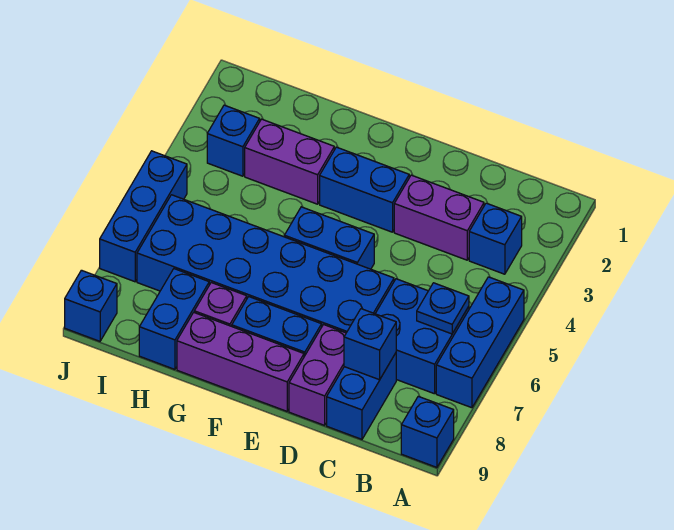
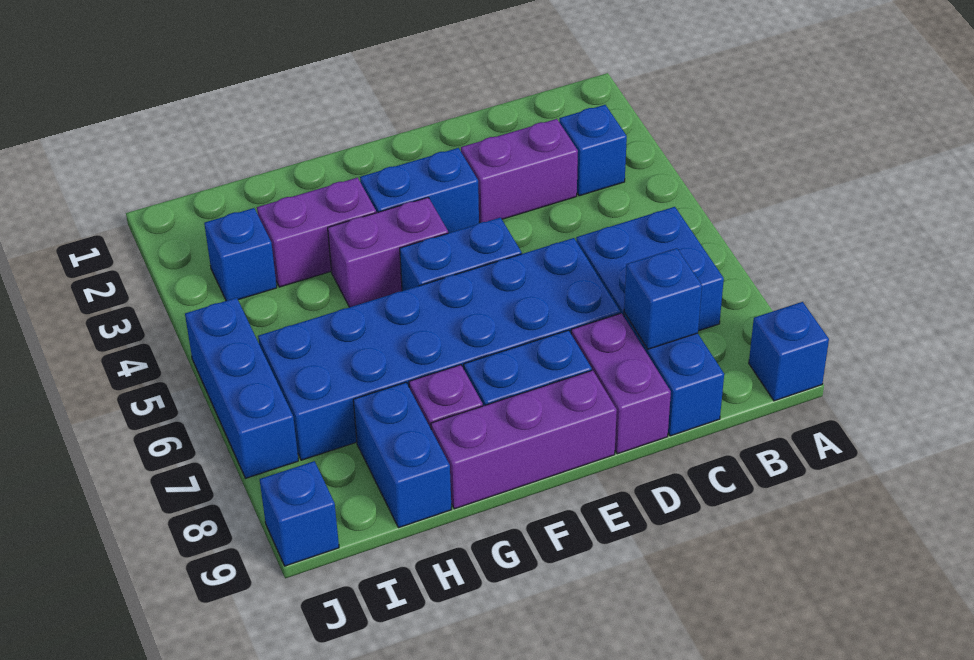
blue brick A5:A7 level 1 -> none
blue plate B6 level 2 -> none
none -> purple brick F4:G4 level 1

